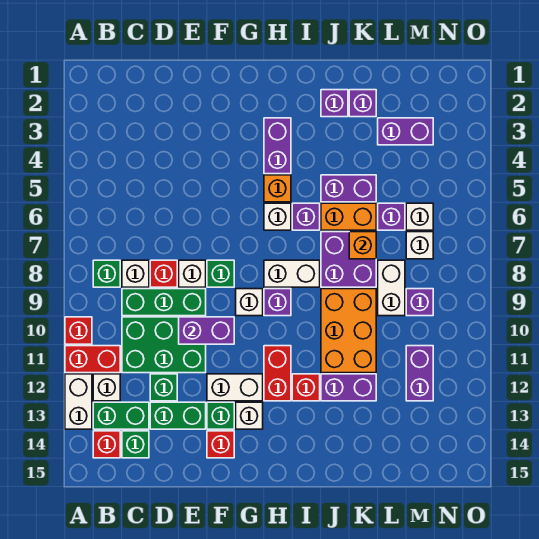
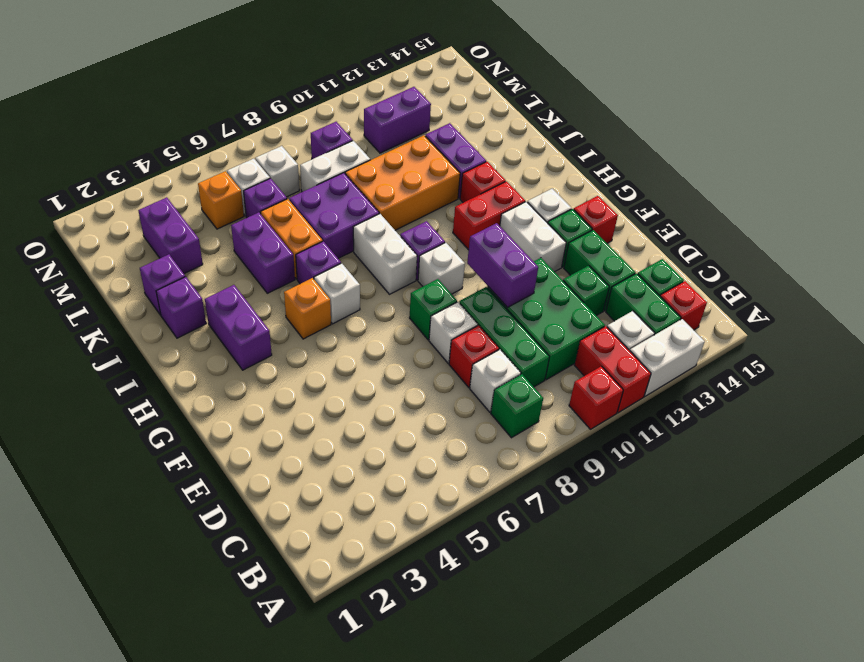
purple brick H3:H4 level 1 -> purple brick H3:I3 level 1
orange brick K7 level 2 -> orange brick M5 level 1

